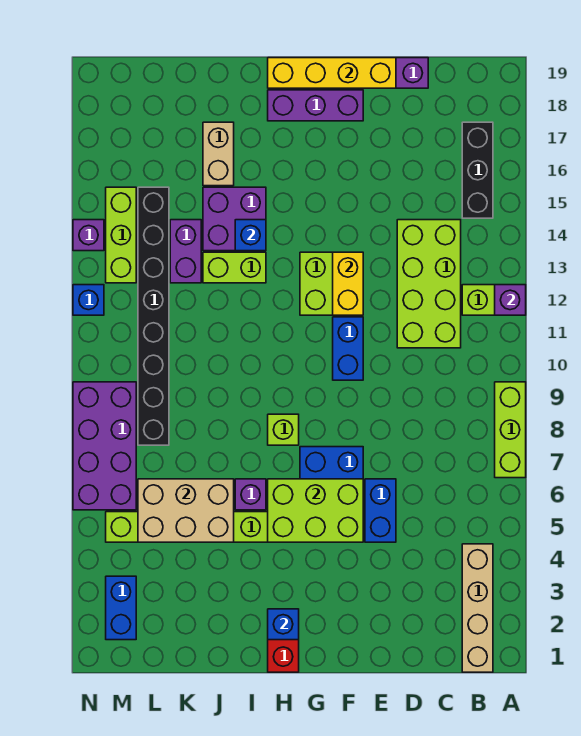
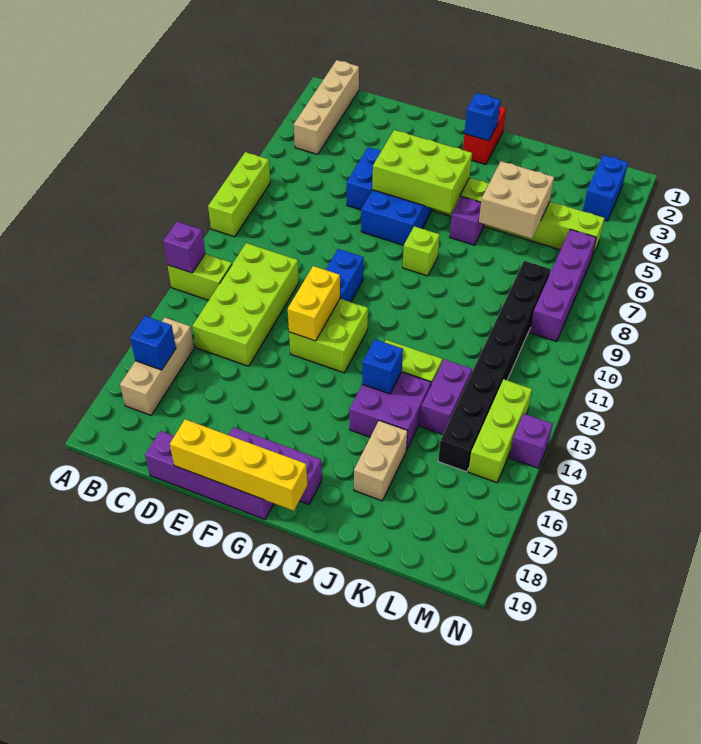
black brick B15:B17 level 1 -> tan brick B15:B17 level 1
tan brick J5:L6 level 2 -> tan brick J5:K6 level 2
purple brick M6:N9 level 1 -> purple brick M6:M9 level 1
blue brick N12 level 1 -> blue brick B16 level 2

